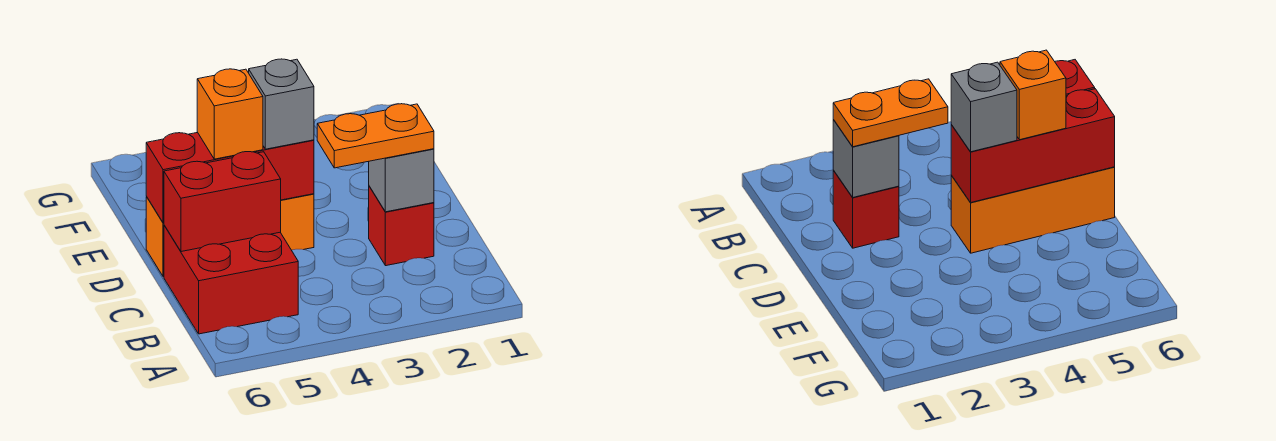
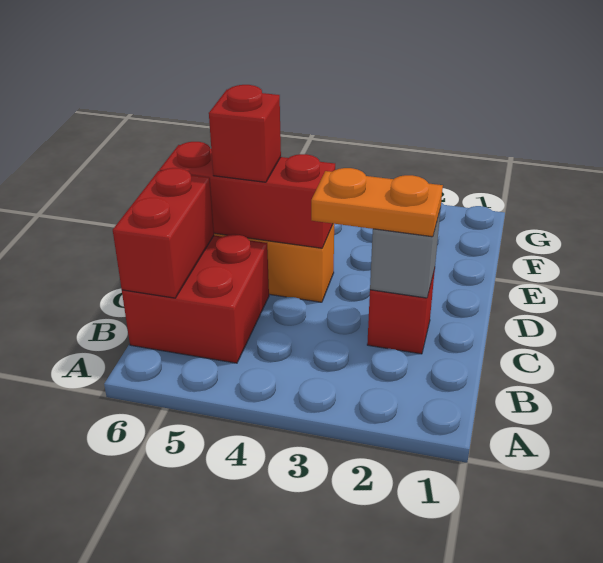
red brick C5:C6 level 2 -> red brick B6:C6 level 2
grey brick D4 level 3 -> none
orange brick D5 level 3 -> red brick D5 level 3

